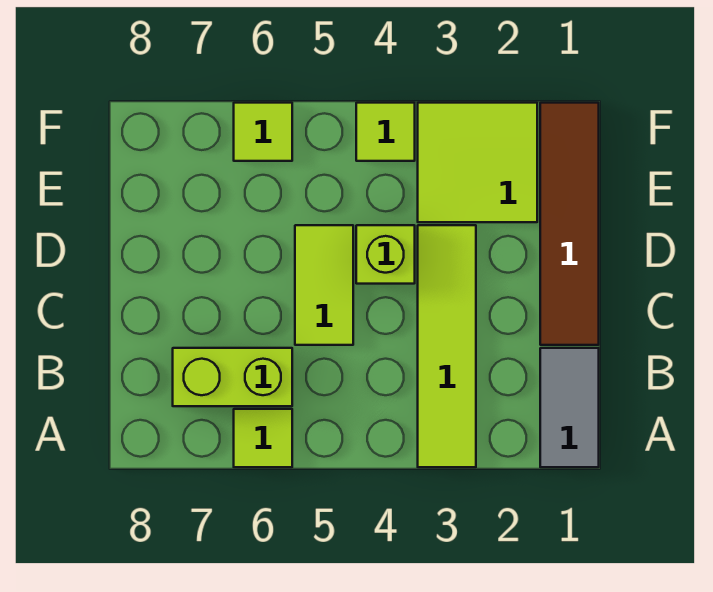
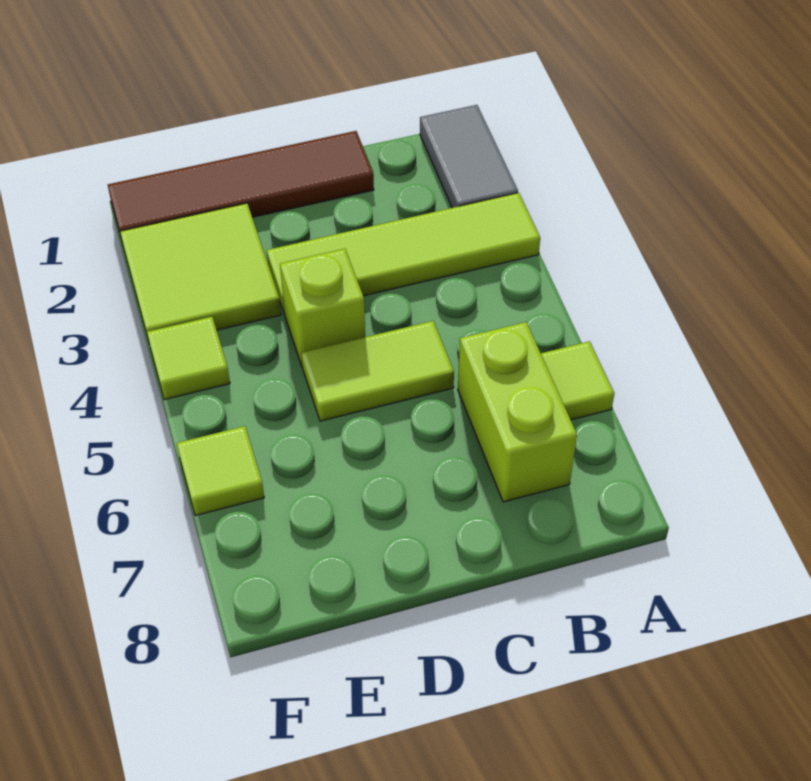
grey tile A1:B1 level 1 -> grey tile A1:A2 level 1

